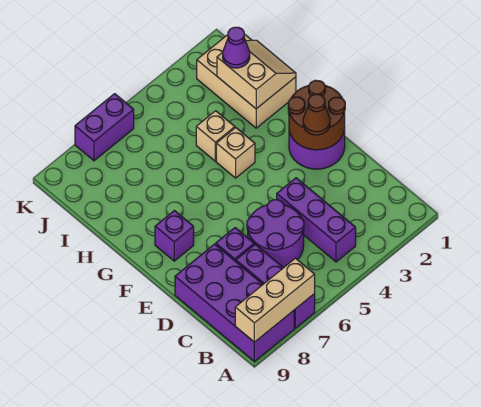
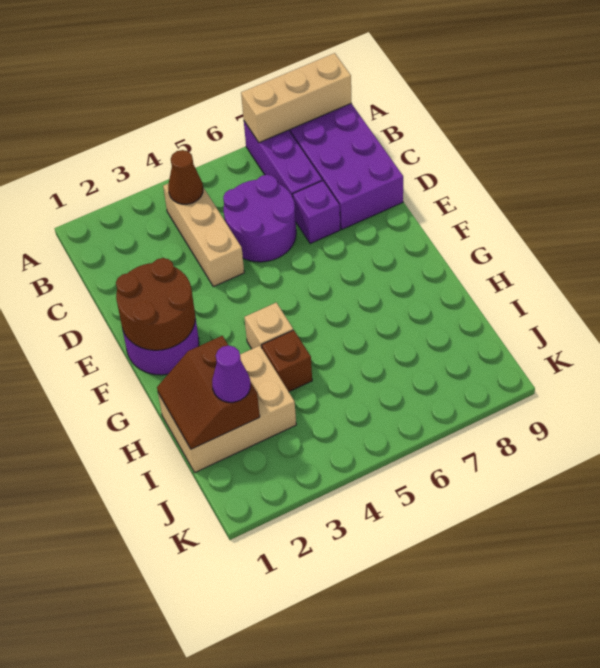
purple brick B4:D4 level 1 -> tan brick B4:D4 level 1
brown cone E2 level 3 -> brown cone B4 level 2
purple brick F8 level 1 -> none
tan brick H1:J2 level 1 -> tan brick H1:I3 level 1
tan slope H1:I2 level 2 top 2 -> brown slope H1:I2 level 2 top 2
tan brick H4 level 1 -> brown brick H4 level 1
purple brick K6:K7 level 1 -> none

